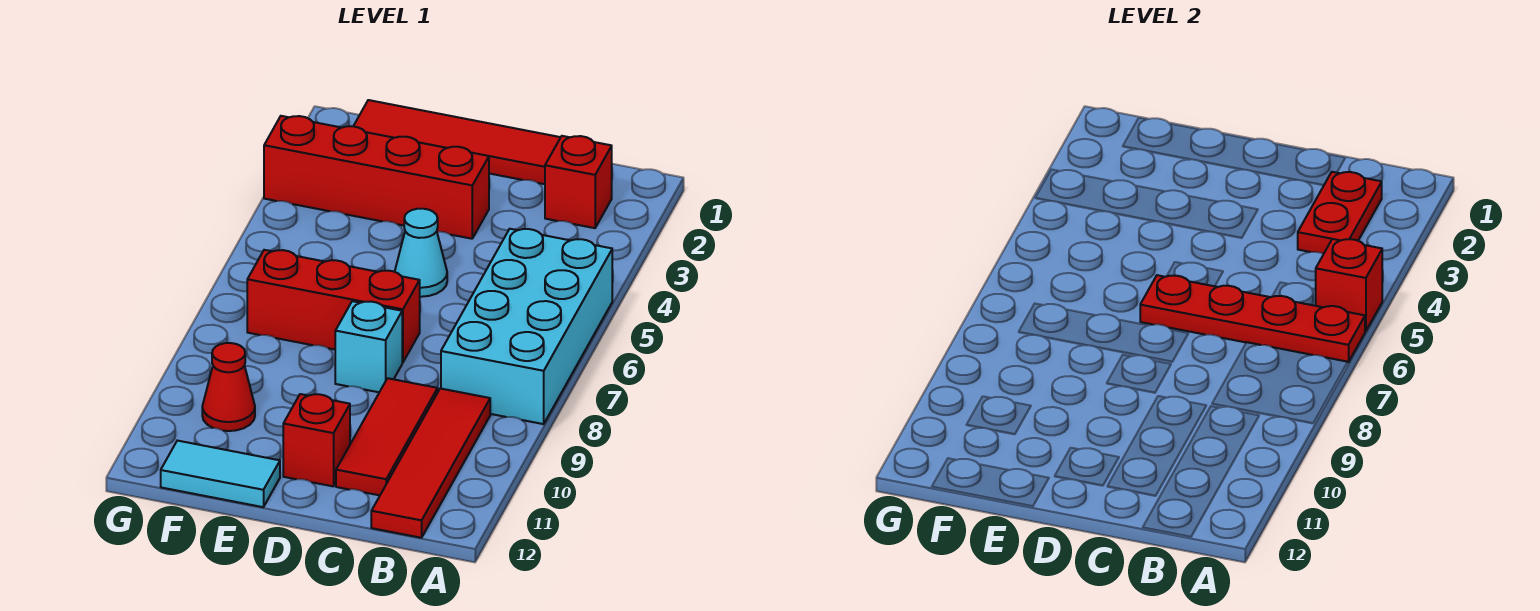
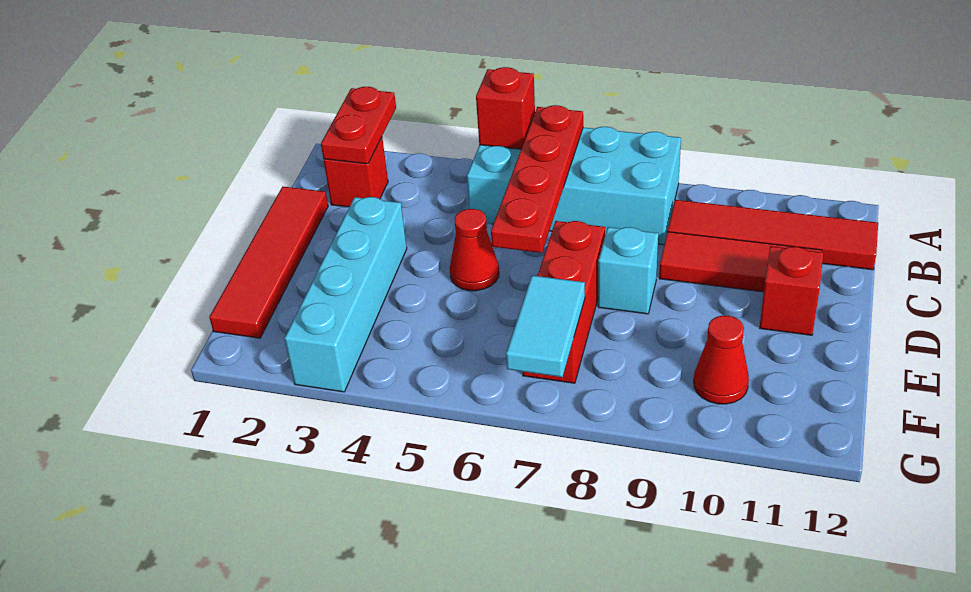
red plate B2:B3 level 2 -> red plate A2:B2 level 2
red brick D3:G3 level 1 -> cyan brick D3:G3 level 1
cyan cone D5 level 1 -> red cone D5 level 1
cyan tile E12:F12 level 1 -> cyan tile F7:G7 level 2

